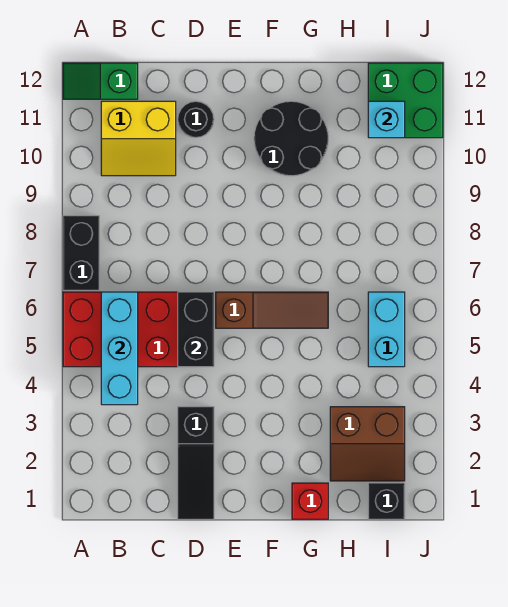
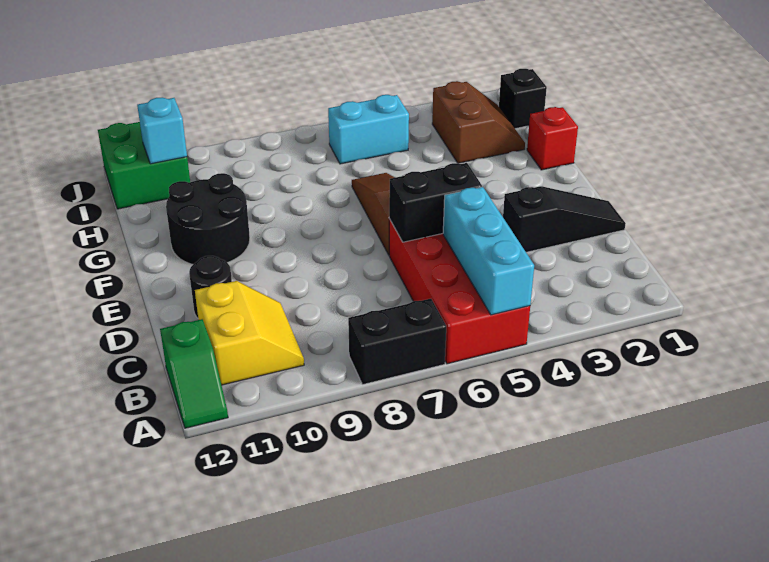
cyan brick B4:B6 level 2 -> cyan brick A5:C5 level 2

